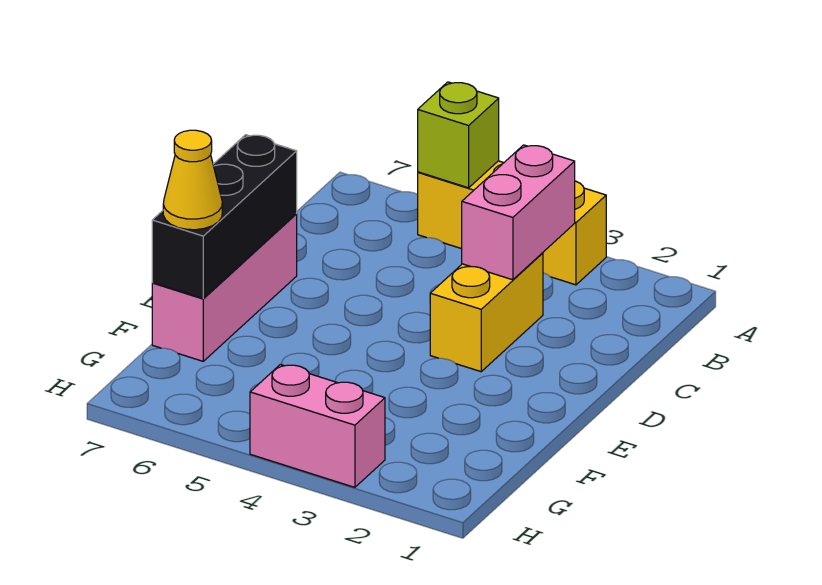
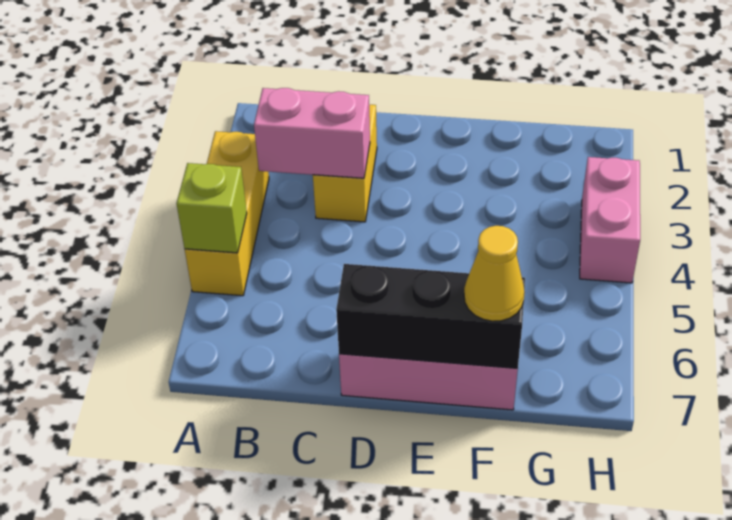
yellow brick C3:D3 level 1 -> yellow brick C2:C3 level 1

